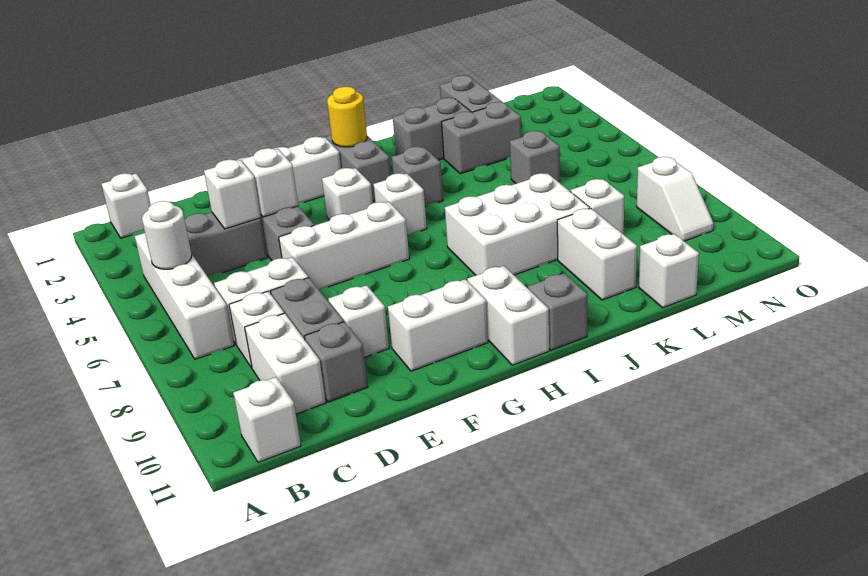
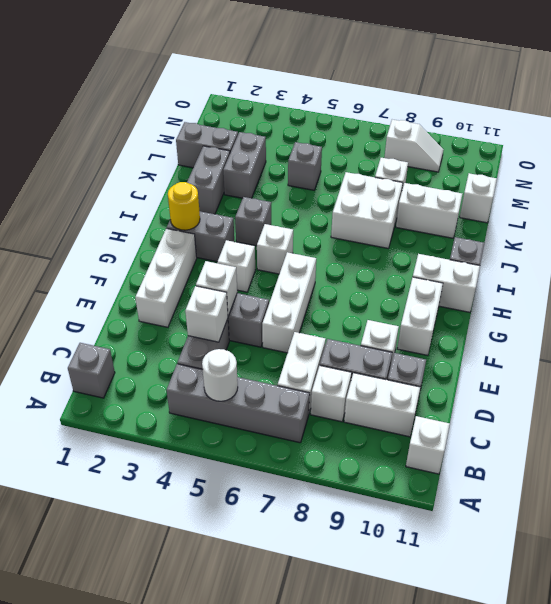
white brick B1 level 1 -> grey brick B1 level 1
white brick B4:B7 level 1 -> grey brick B4:B7 level 1
white brick I7:K8 level 1 -> white brick J7:K8 level 1

